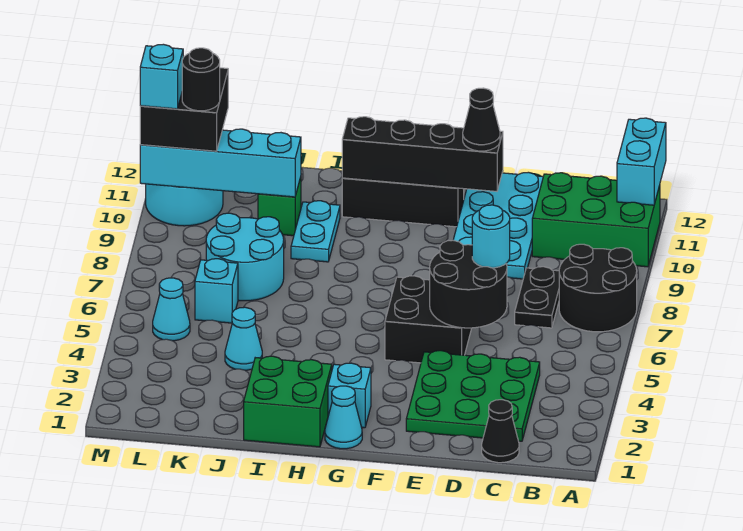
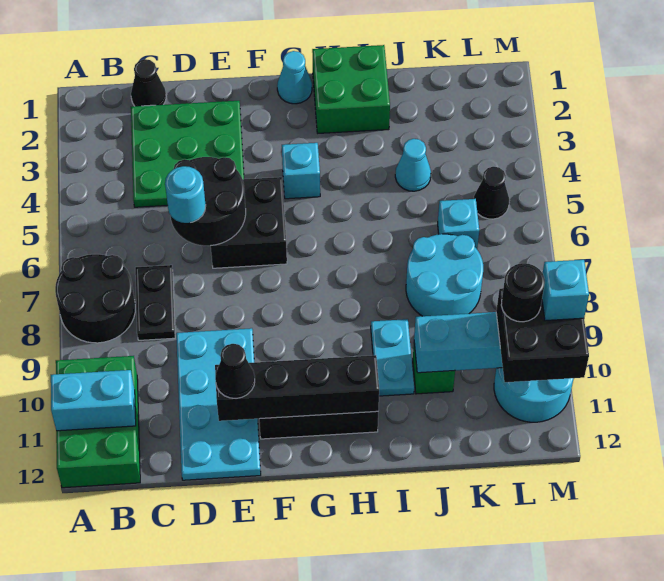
green brick A10:C11 level 1 -> green brick A10:B12 level 1
cyan brick A11:A12 level 2 -> cyan brick A11:B11 level 2
cyan brick G2 level 1 -> cyan brick G4 level 1
cyan cone L5 level 1 -> black cone L5 level 1

